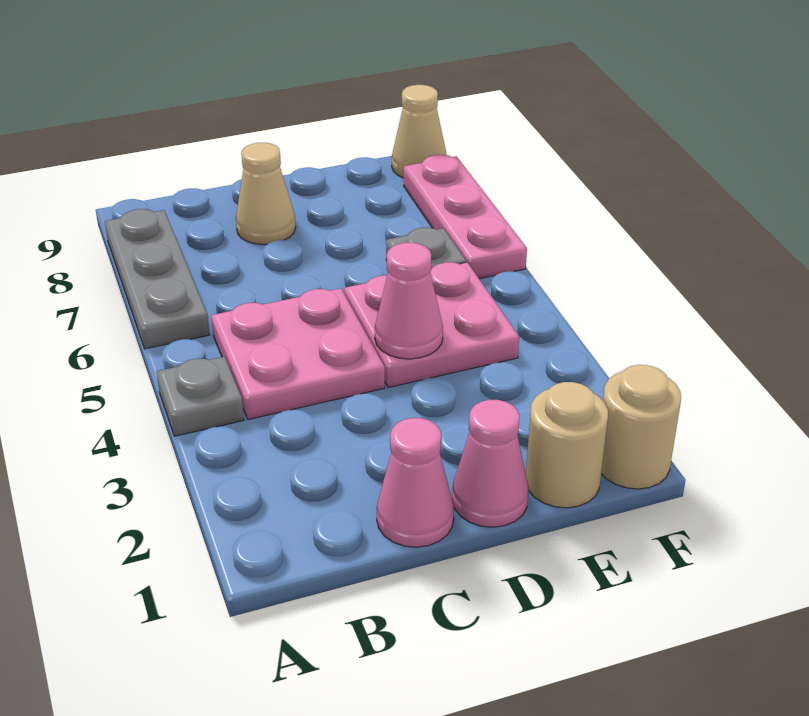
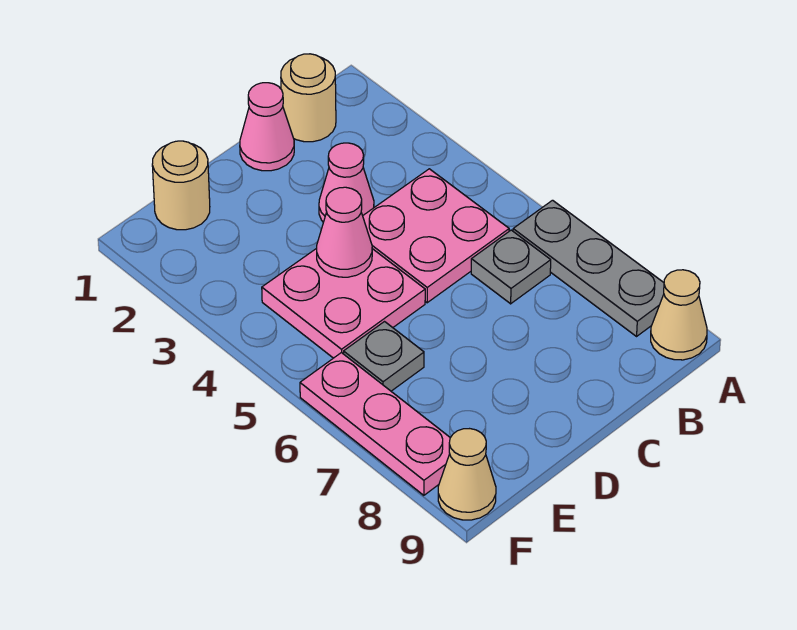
grey plate A4 level 1 -> grey plate B6 level 1
tan cone C8 level 1 -> tan cone A9 level 1
pink cone D1 level 1 -> pink cone C3 level 1
tan round brick F1 level 1 -> tan round brick B1 level 1

